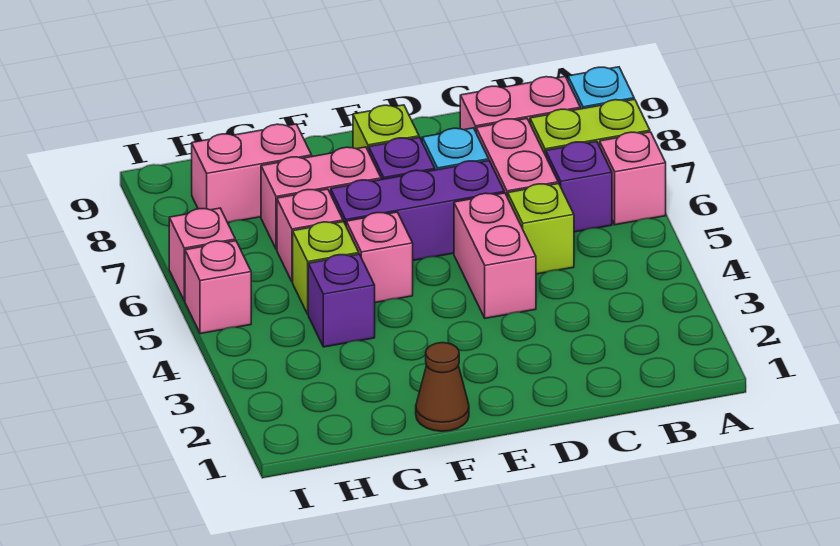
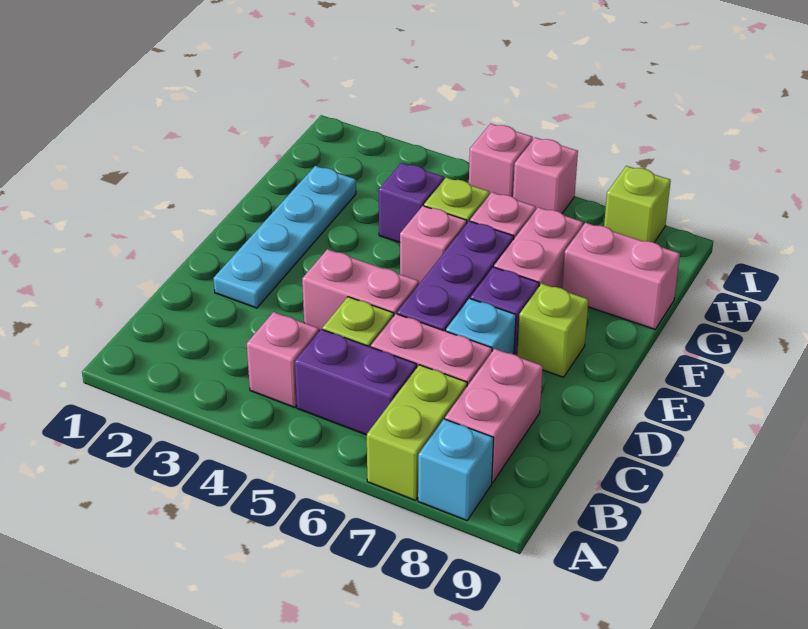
pink brick A6 level 1 -> pink brick B4 level 1
purple brick B6 level 1 -> purple brick B5:B6 level 1
none -> cyan plate D2:G2 level 1
brown cone F1 level 1 -> none
pink brick G8:H8 level 1 -> pink brick G8:G9 level 1
none -> lime brick I8 level 1

